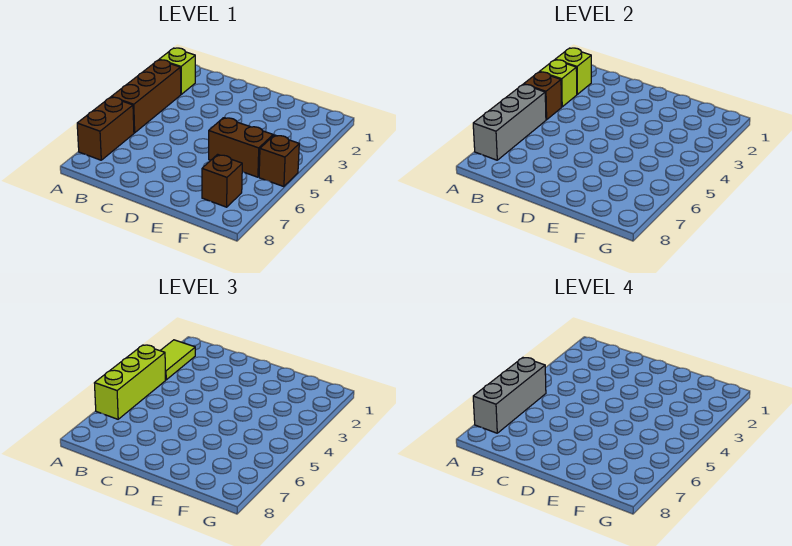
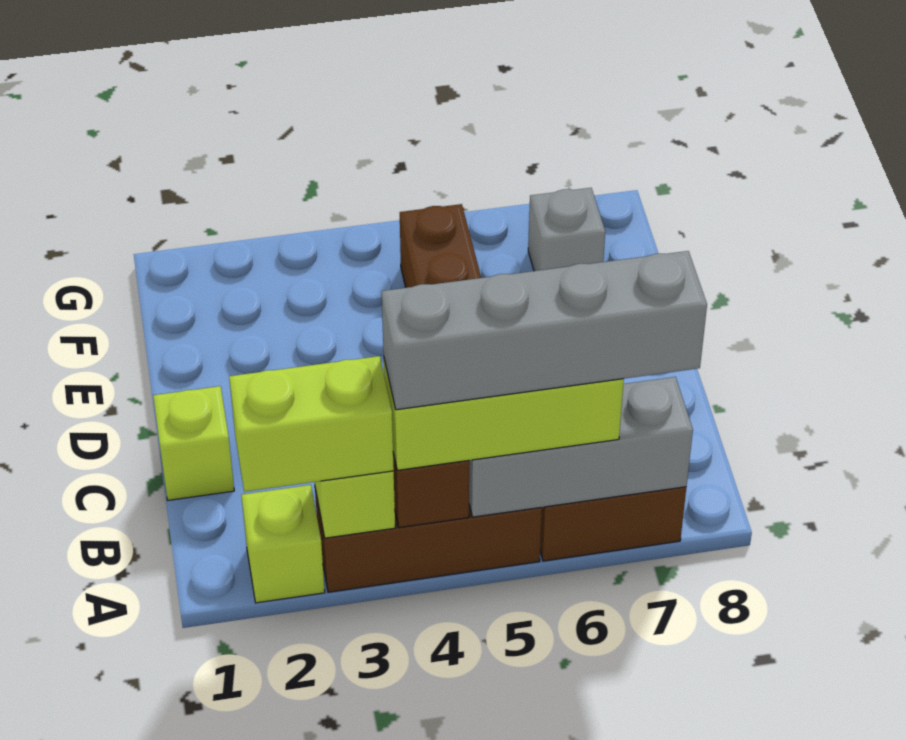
lime brick A2 level 2 -> lime brick C1 level 1
lime tile A2:A3 level 3 -> lime brick A2:A3 level 3
grey brick A5:A7 level 4 -> grey brick A4:A7 level 4
brown brick F7 level 1 -> grey brick F7 level 1
brown brick G5 level 1 -> none

